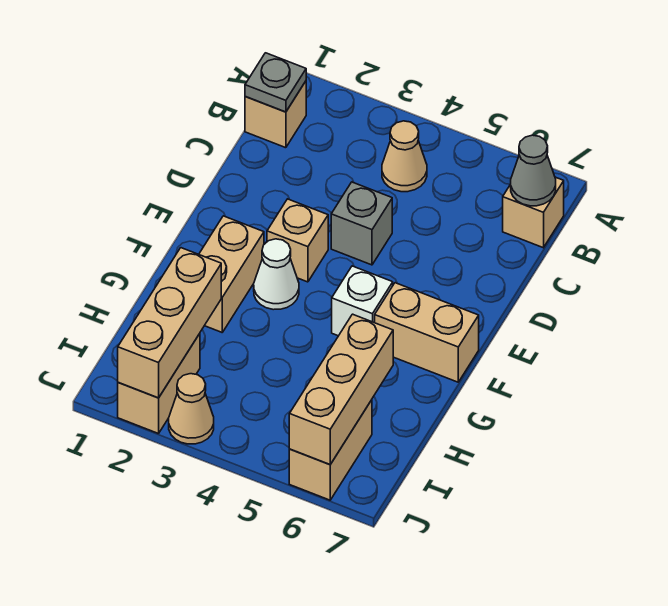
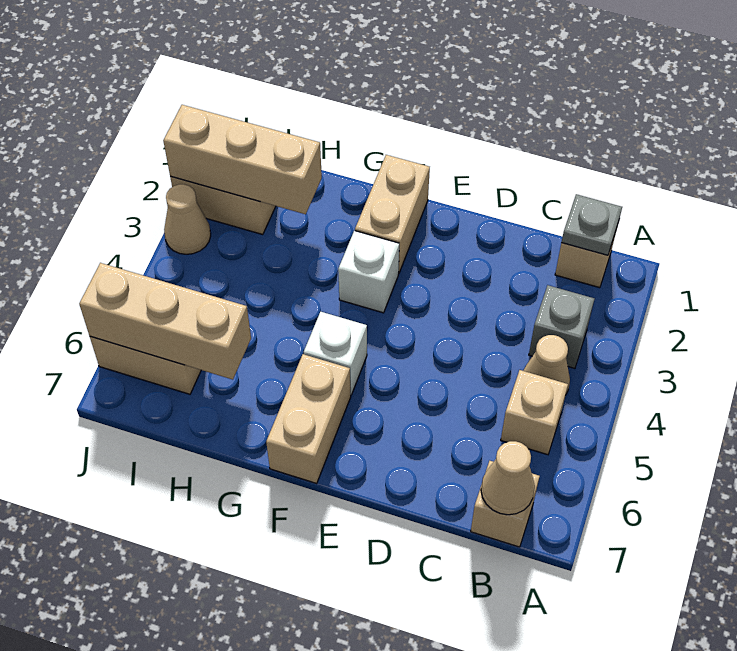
grey cone B7 level 2 -> tan cone B7 level 2
grey brick D4 level 1 -> grey brick B3 level 1
tan brick E3 level 1 -> tan brick B5 level 1
tan brick F2:G2 level 1 -> tan brick F1:F2 level 1
white cone F3 level 1 -> white brick F3 level 1

